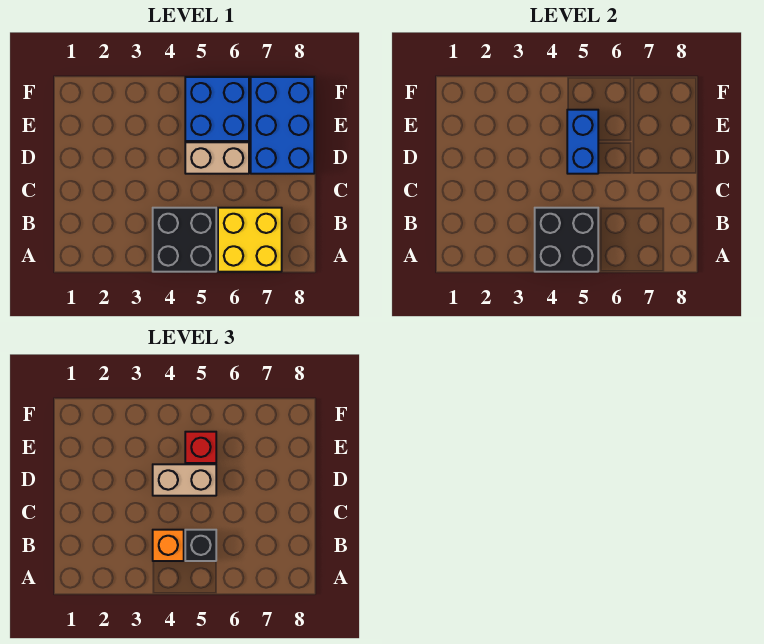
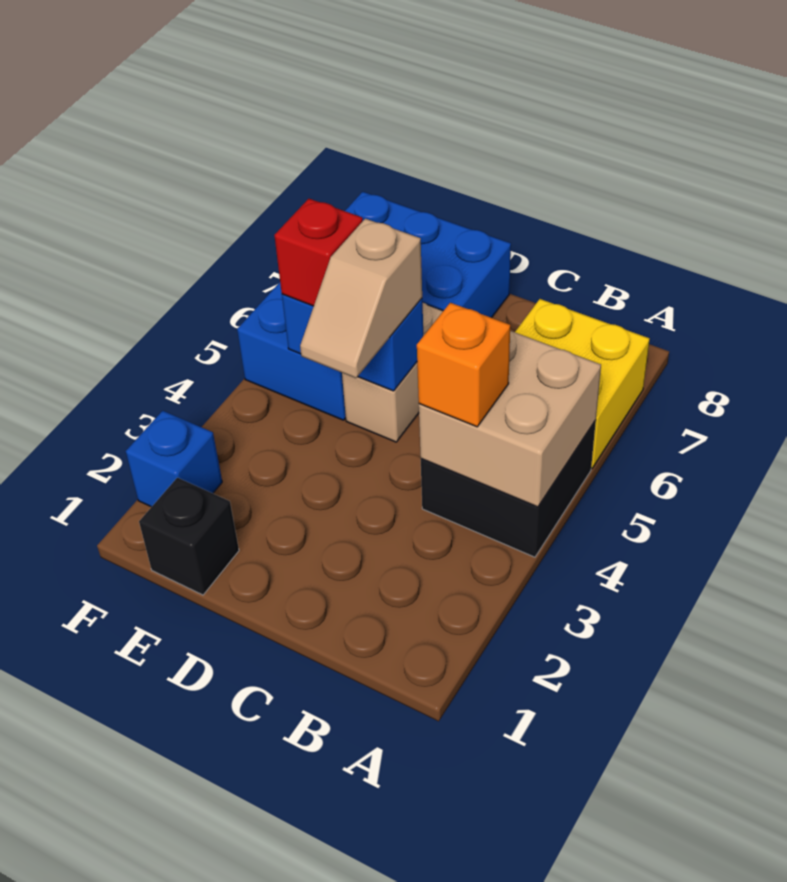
black brick A4:B5 level 2 -> tan brick A4:B5 level 2
black brick B5 level 3 -> black brick E1 level 1
tan brick D4:D5 level 3 -> tan slope D4:D5 level 3 top 5
none -> blue brick F2 level 1

